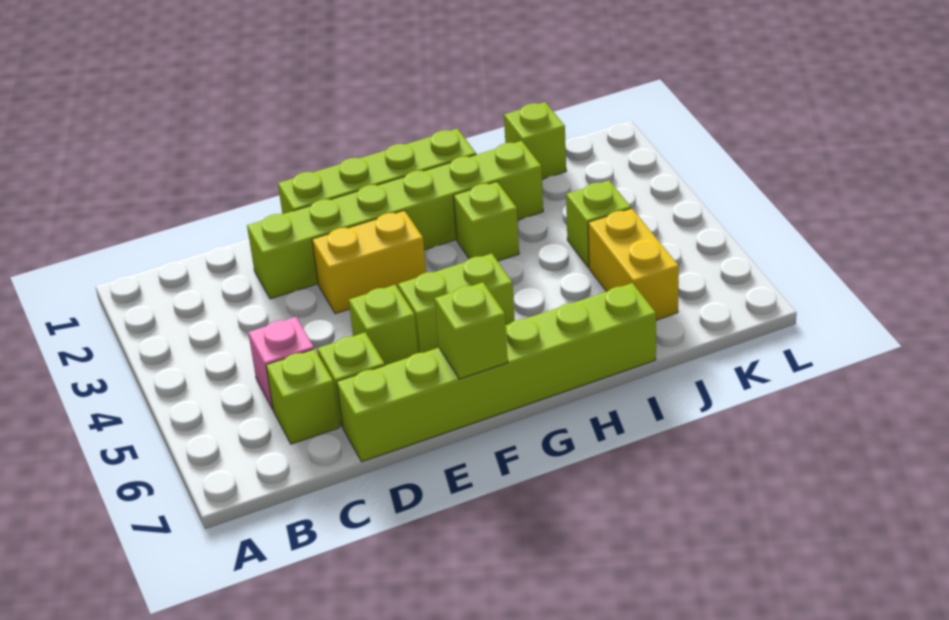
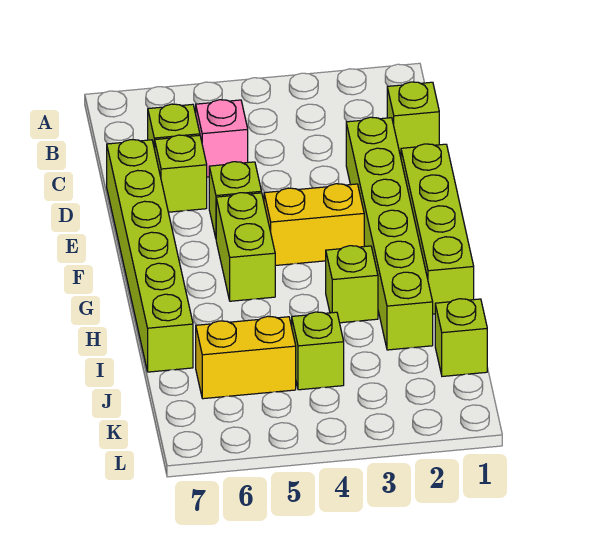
yellow brick E3:F3 level 1 -> yellow brick F3:F4 level 1
lime brick F7 level 2 -> lime brick C1 level 1

